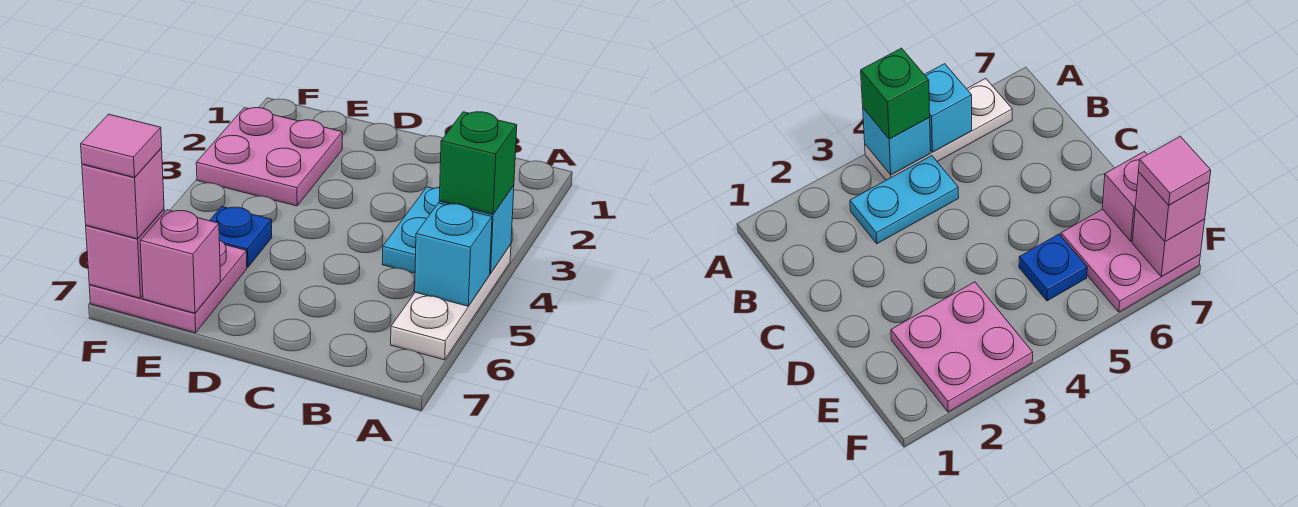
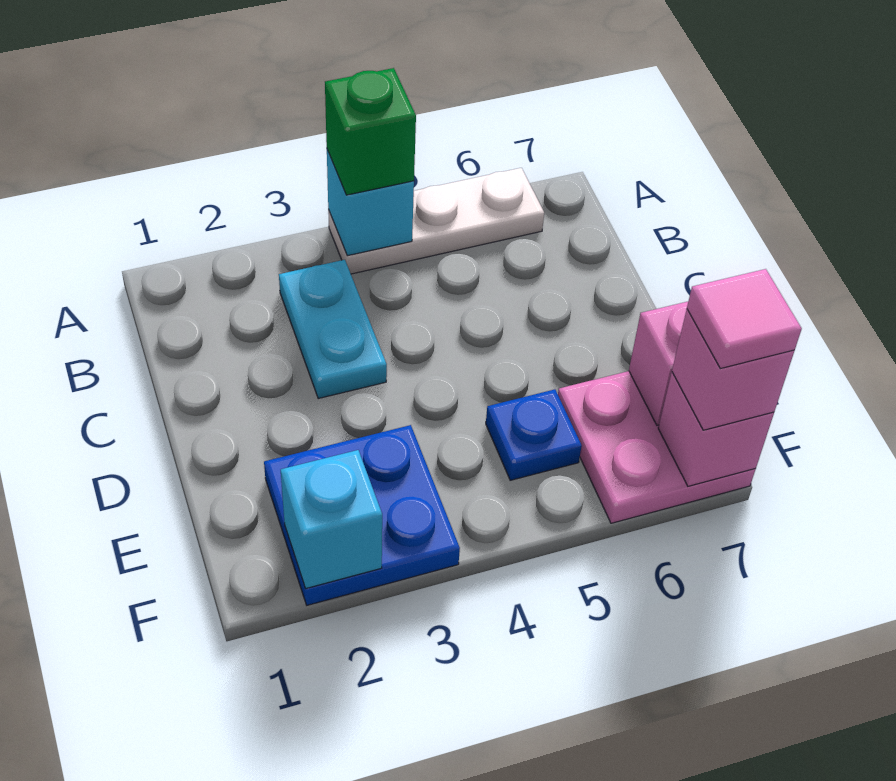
cyan brick A5 level 2 -> cyan brick F2 level 2
cyan plate B3:B4 level 1 -> cyan plate B3:C3 level 1
pink plate E2:F3 level 1 -> blue plate E2:F3 level 1

